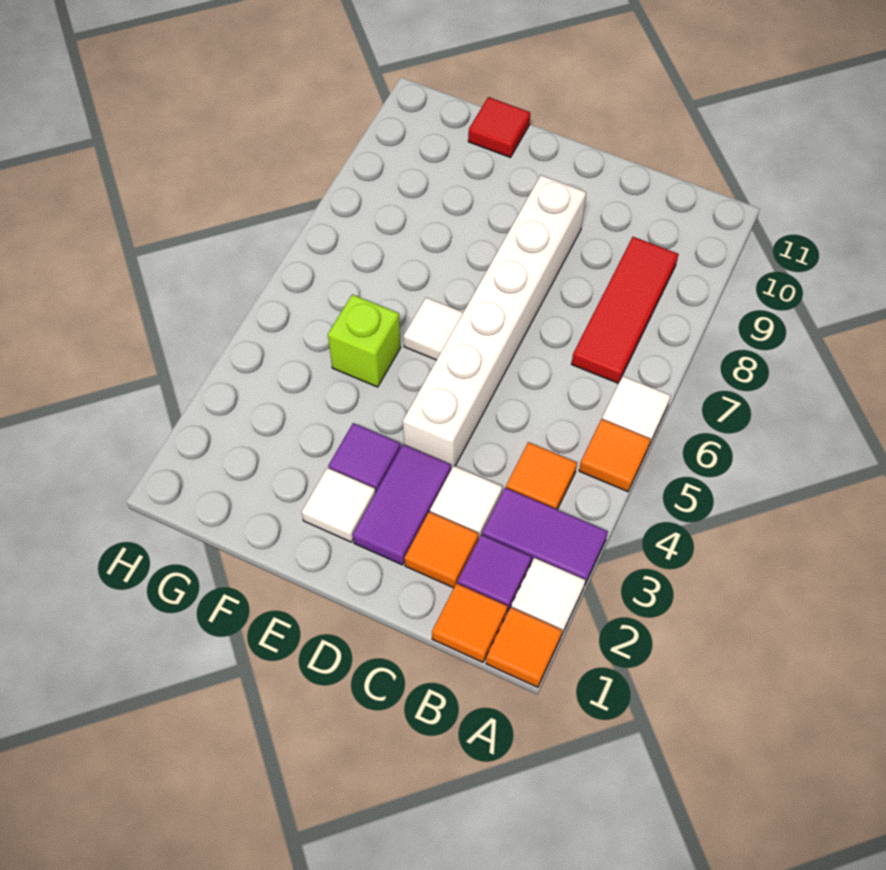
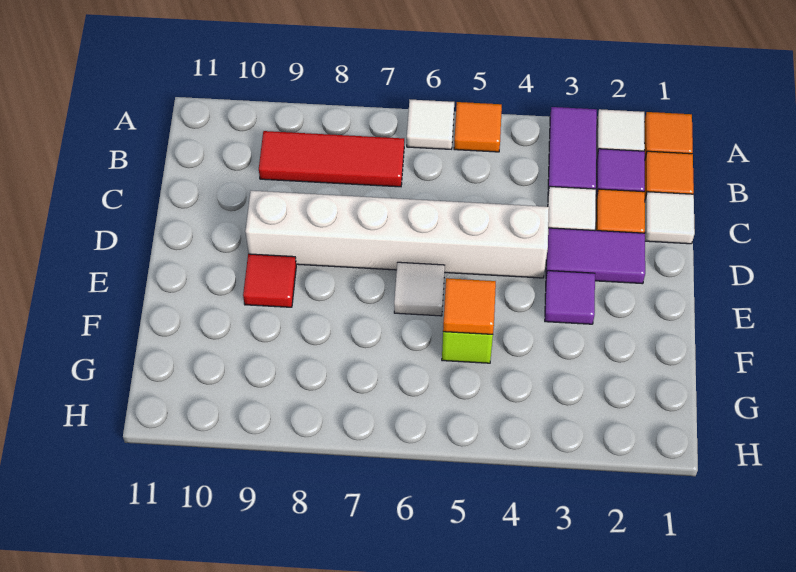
orange tile B4 level 1 -> orange tile F5 level 2
white tile E2 level 1 -> white tile C1 level 1
red tile F11 level 1 -> red tile E9 level 1

